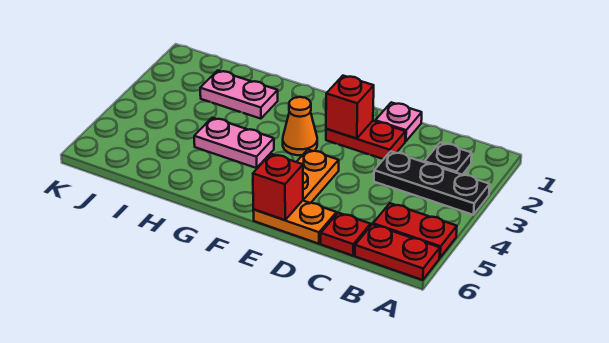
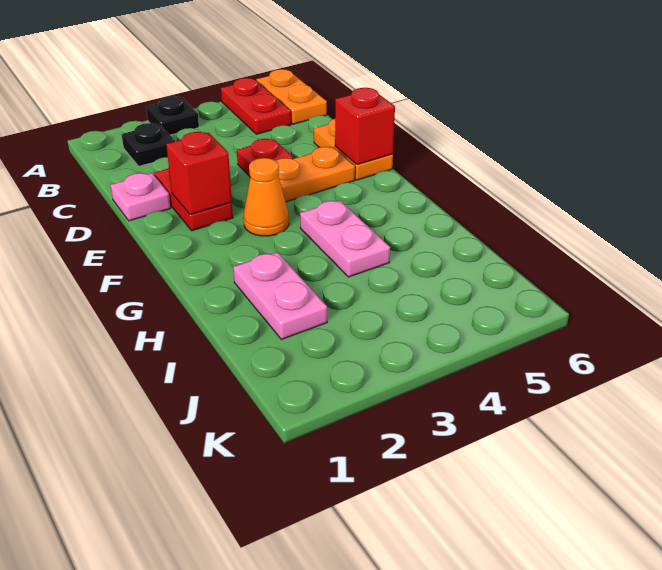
black plate A3:C3 level 1 -> black plate A3 level 1
red plate A6:B6 level 1 -> orange plate A6:B6 level 1
red plate C6 level 1 -> red plate D4 level 1

